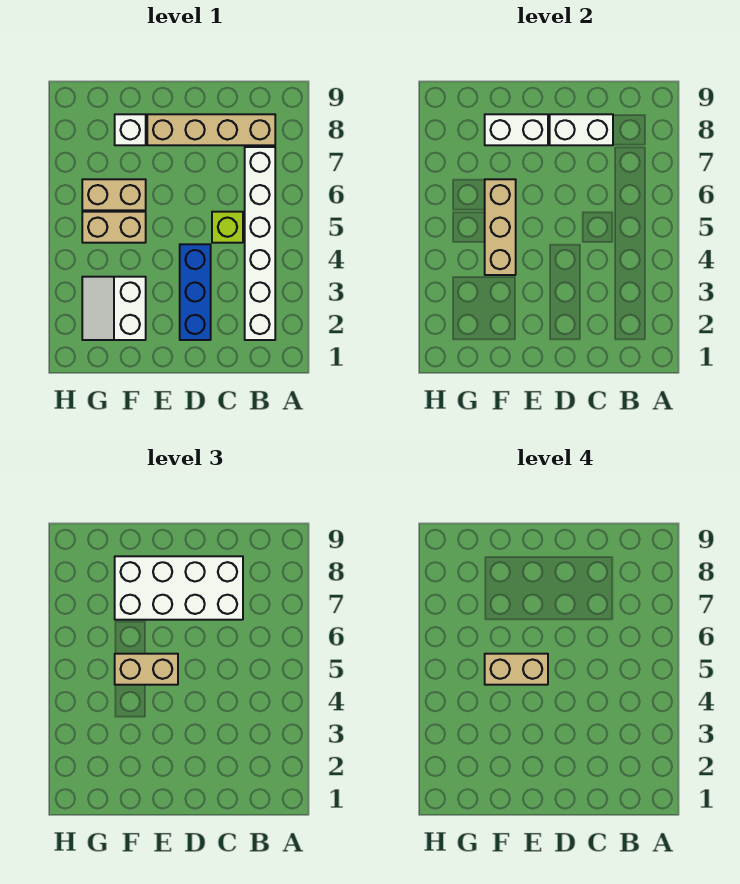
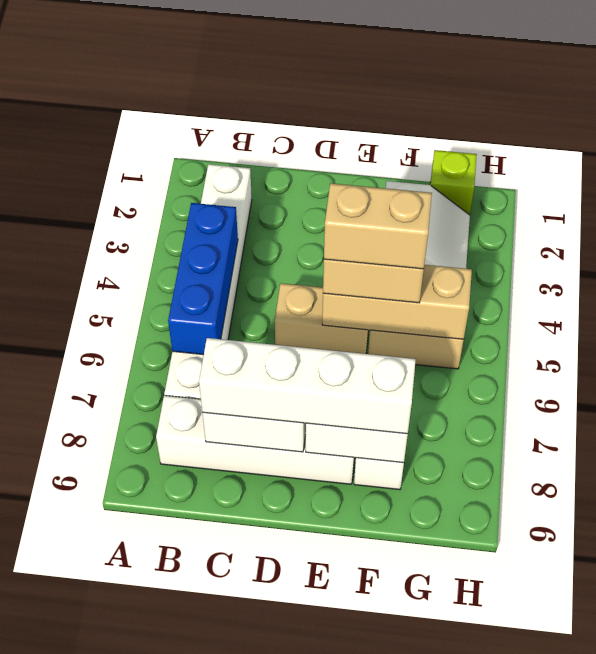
tan brick B8:E8 level 1 -> white brick B8:E8 level 1
lime brick C5 level 1 -> lime brick G1 level 1
white brick C7:F8 level 3 -> white brick C8:F8 level 3
blue brick D2:D4 level 1 -> blue brick B4:B6 level 2
tan brick F4:F6 level 2 -> tan brick E5:G5 level 2
tan brick F6:G6 level 1 -> tan brick D5:E5 level 1

